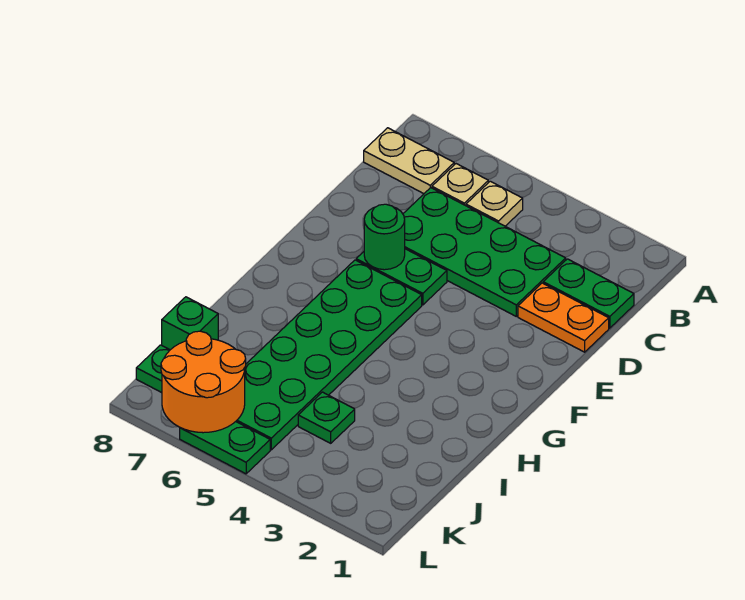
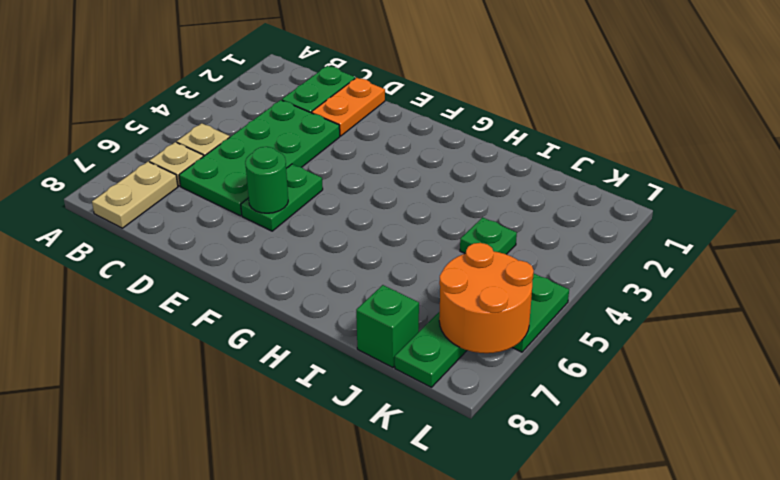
green plate F5:K6 level 1 -> none

